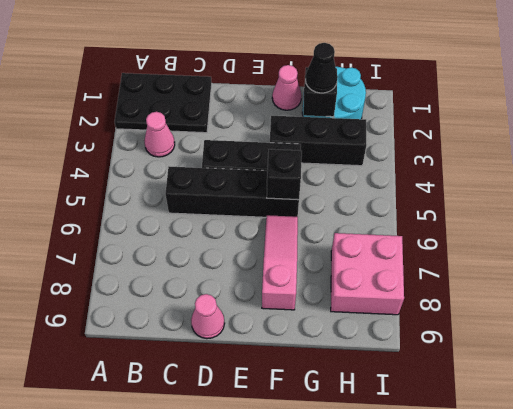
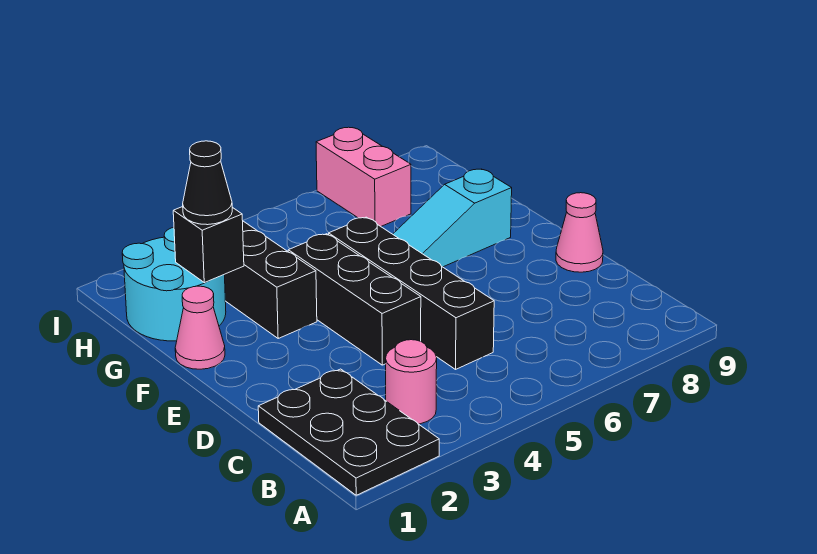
pink cone B3 level 1 -> pink round brick B3 level 1
black brick F5 level 2 -> none
pink slope F6:F8 level 1 top 8 -> cyan slope F6:F8 level 1 top 8
pink brick H7:I8 level 1 -> pink brick H7:I7 level 1

